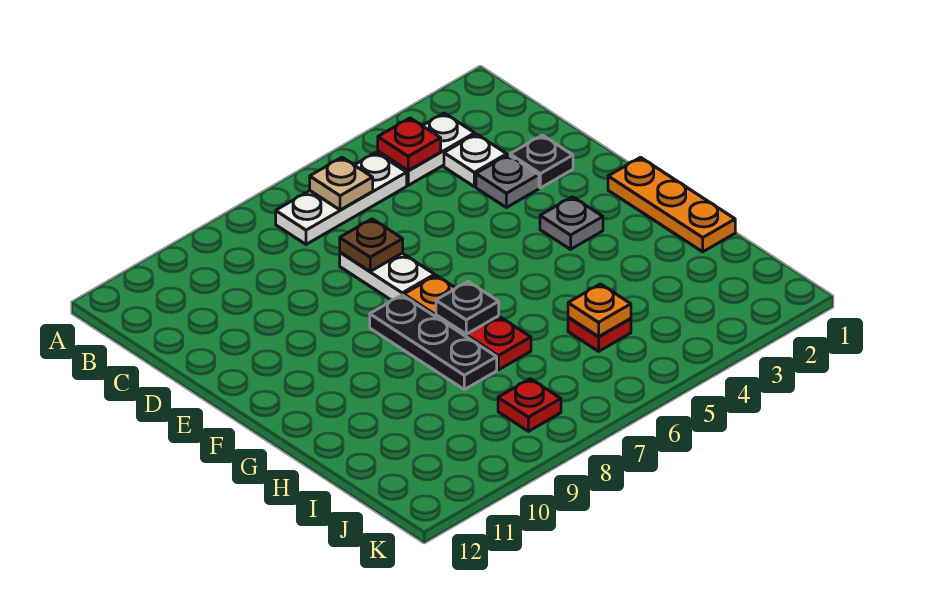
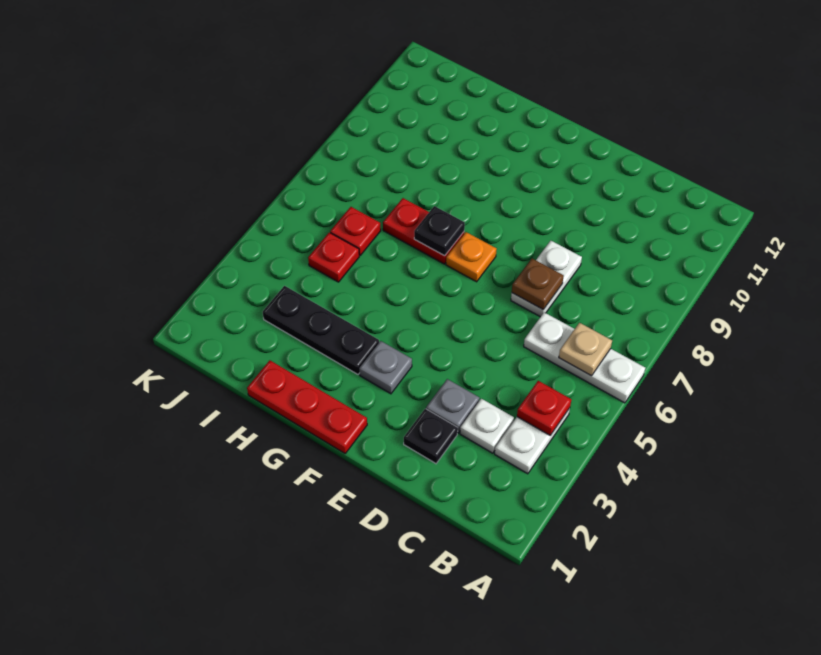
white plate B5:B7 level 1 -> white plate A6:C6 level 1
white plate D7:E7 level 1 -> white plate D7:D8 level 1
orange plate F1:H1 level 1 -> red plate F1:H1 level 1
black plate F8:H8 level 1 -> black plate G3:I3 level 1
orange plate I5 level 2 -> none
red plate J8 level 1 -> red plate I6 level 1

